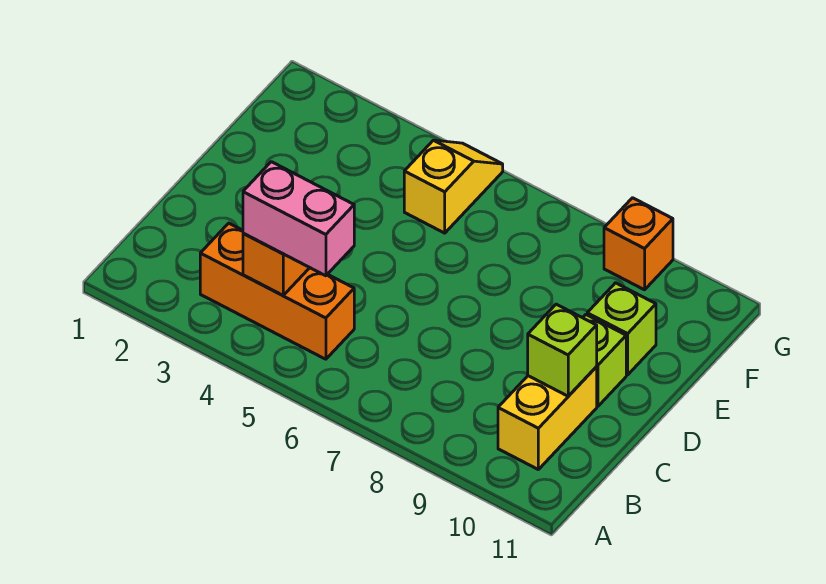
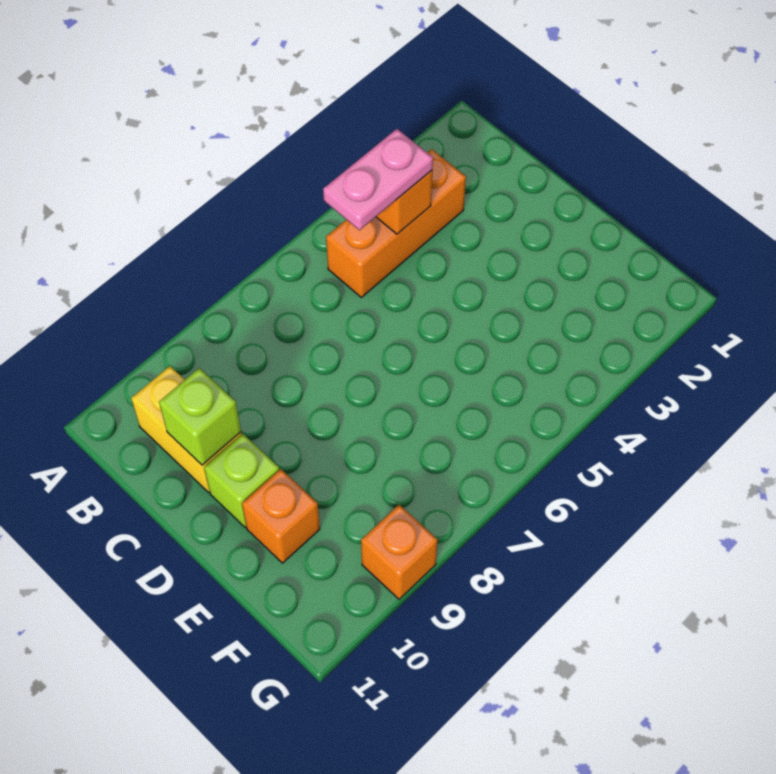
pink brick B4:B5 level 3 -> pink plate B4:B5 level 3
lime brick E10 level 1 -> orange brick E10 level 1
yellow slope F5:G5 level 1 top F -> none

